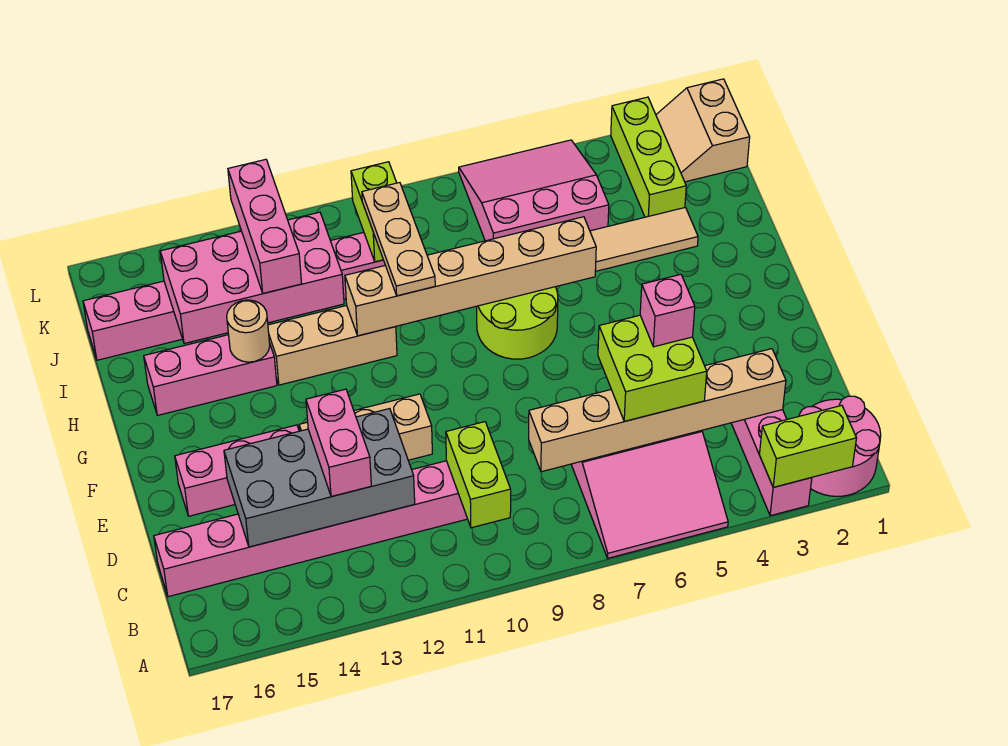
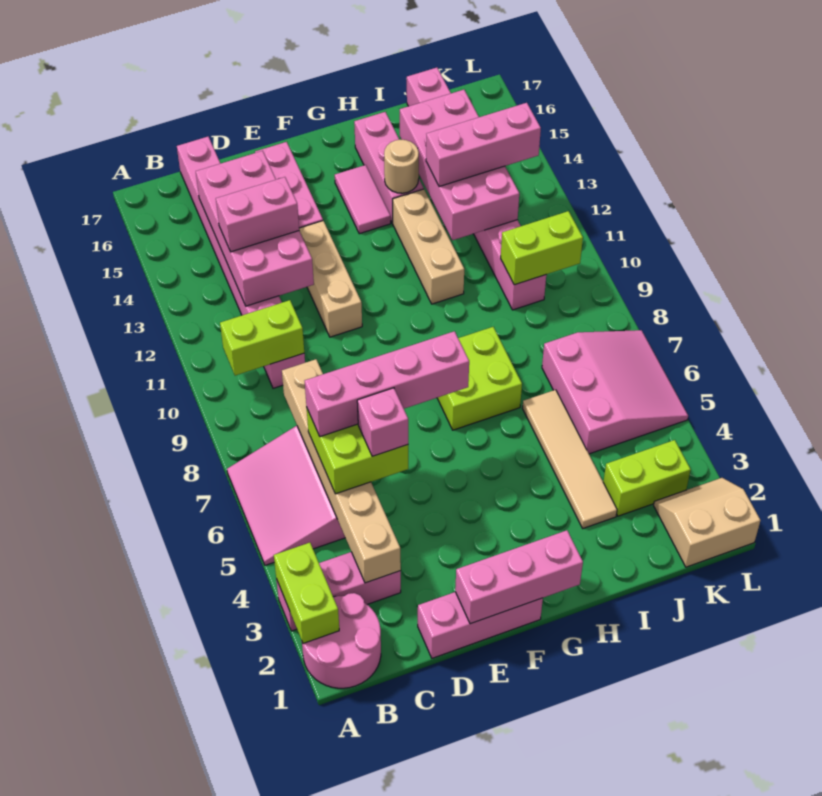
none -> pink brick C6:F6 level 4
grey brick C12:D15 level 2 -> pink brick C12:D15 level 2
none -> pink brick D1:F1 level 1
none -> pink brick E1:G1 level 2
lime round brick G7:H8 level 1 -> lime brick G7:H8 level 1
none -> pink tile G14:G15 level 1
tan brick H6:H11 level 2 -> none
tan plate H10:J10 level 3 -> none
lime brick J3:L3 level 1 -> lime brick J3:K3 level 1

